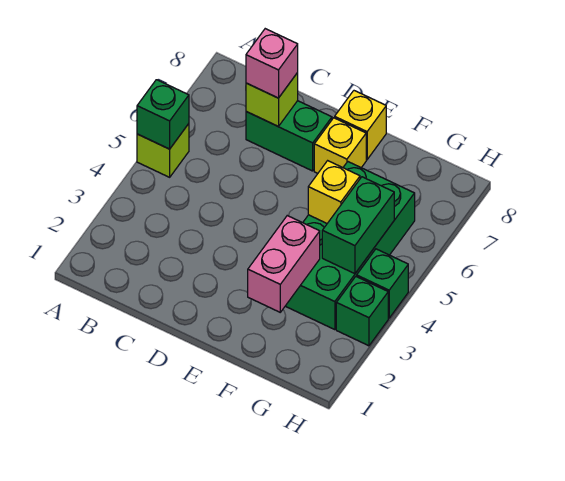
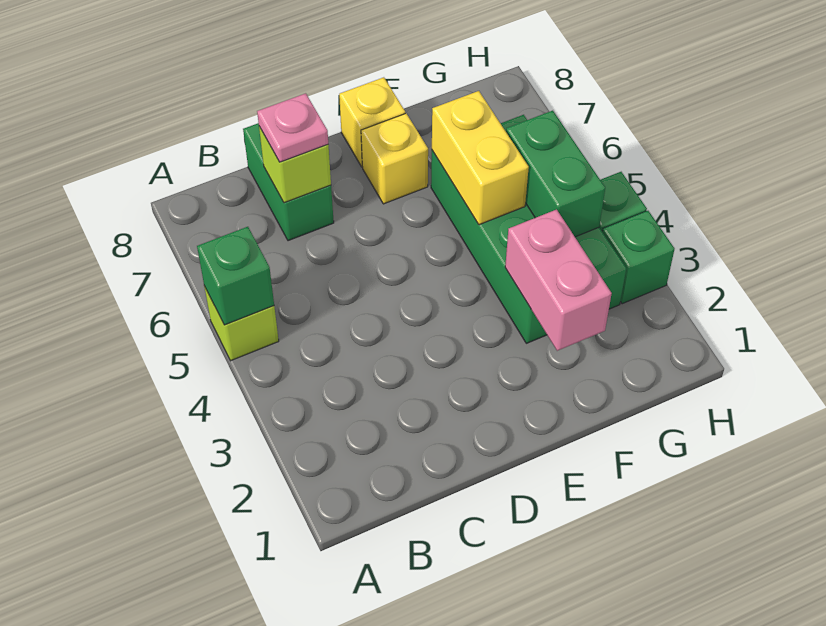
green brick C7:D7 level 1 -> green brick C7:C8 level 1
pink brick C7 level 3 -> pink plate C7 level 3
yellow brick F5 level 2 -> yellow brick F5:F6 level 2

